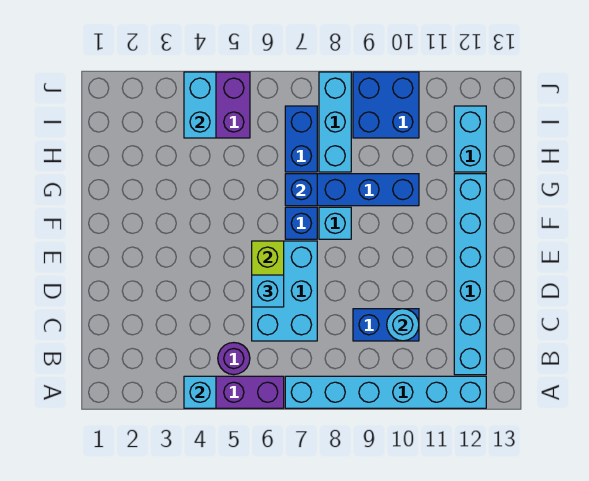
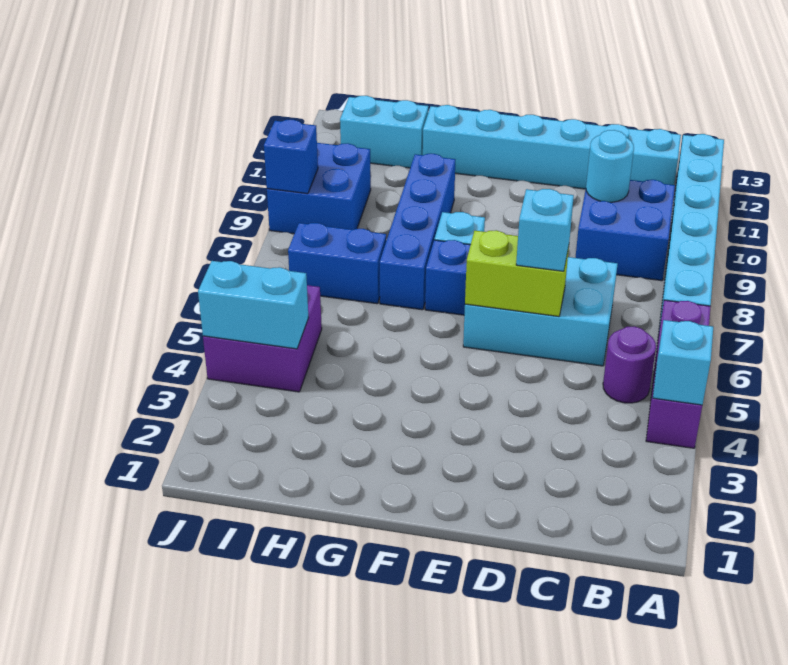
blue brick C9:C10 level 1 -> blue brick B9:C10 level 1
blue brick G7 level 2 -> blue brick J9 level 2
cyan brick H8:J8 level 1 -> none

